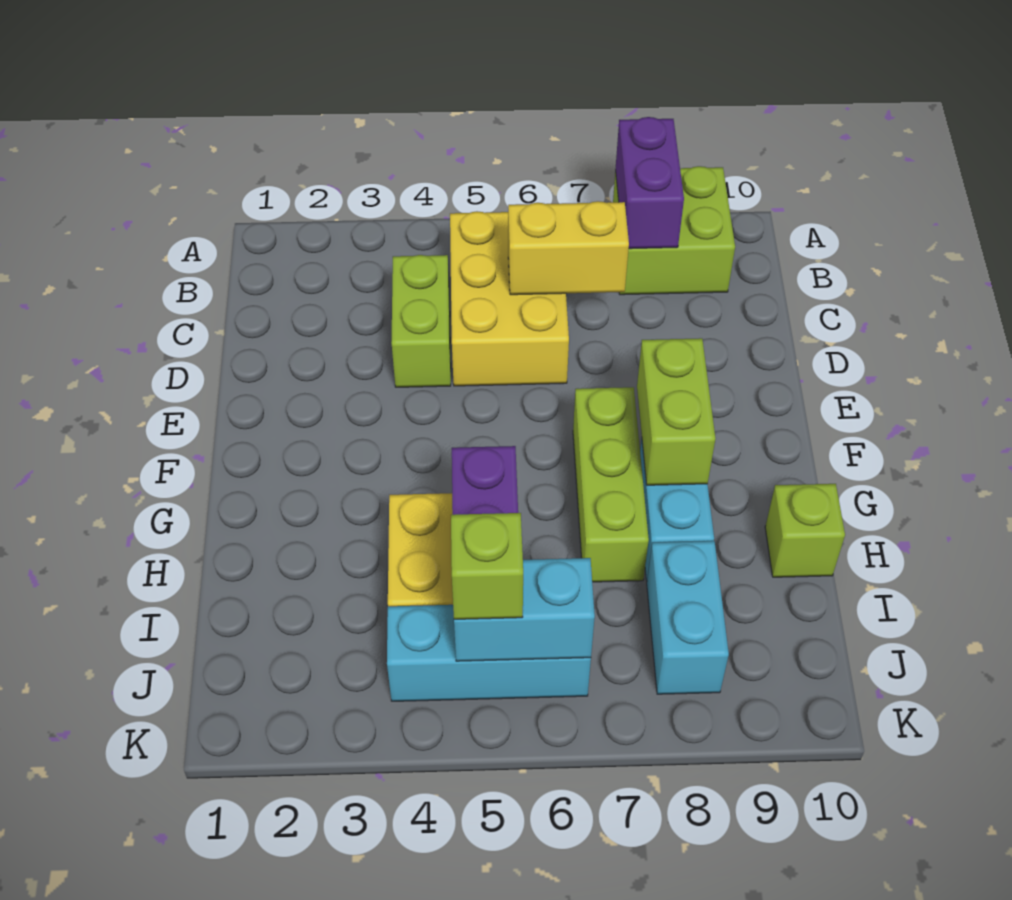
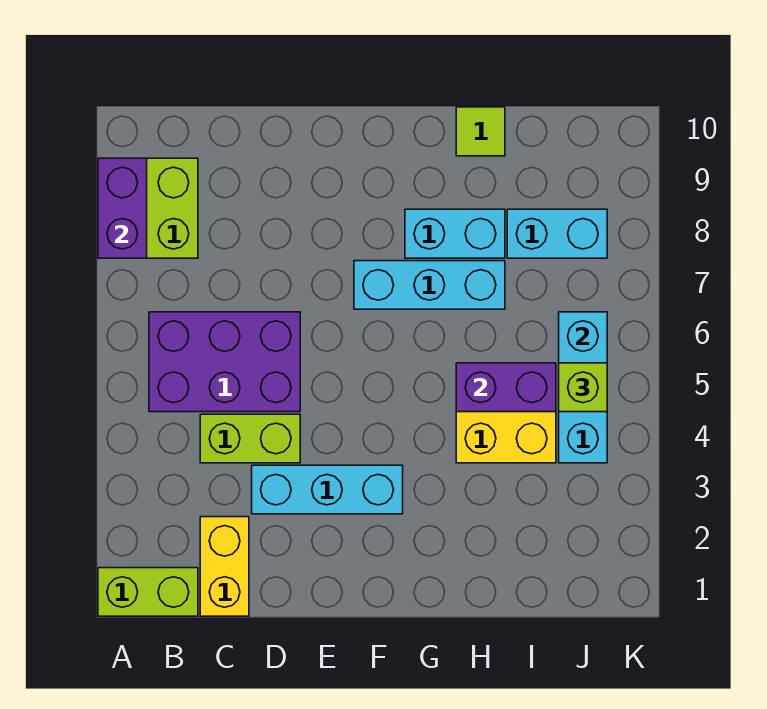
purple brick A8:B8 level 2 -> purple brick A8:A9 level 2
yellow brick B5:D6 level 1 -> purple brick B5:D6 level 1
yellow brick C6:C7 level 2 -> yellow brick C1:C2 level 1
none -> cyan brick D3:F3 level 1
lime brick F7:H7 level 1 -> cyan brick F7:H7 level 1
lime brick F8:G8 level 2 -> lime brick A1:B1 level 1
lime brick H10 level 1 -> lime tile H10 level 1

